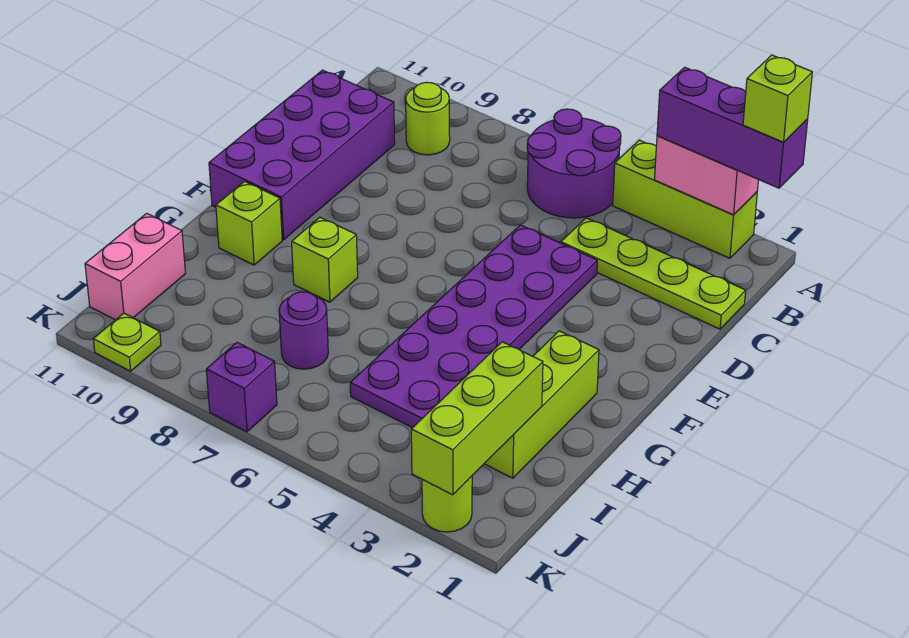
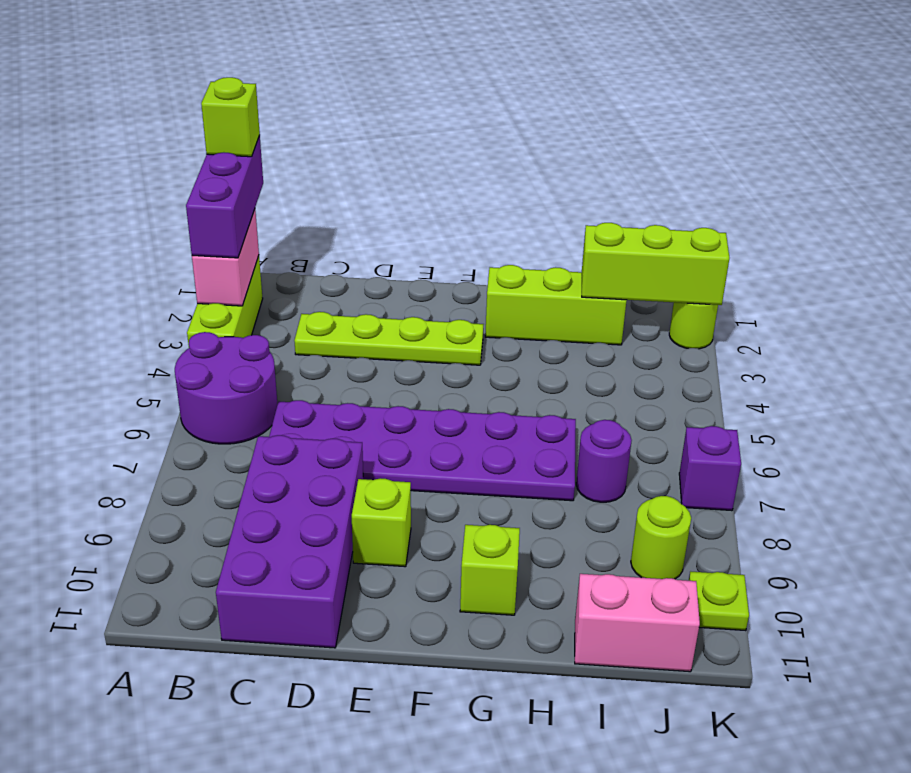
lime round brick B9 level 1 -> lime round brick J9 level 1
lime plate C1:C4 level 1 -> lime plate C3:F3 level 1
purple brick C10:F11 level 1 -> purple brick C8:D11 level 1
purple plate D4:I5 level 1 -> purple plate C6:H7 level 1
lime brick G8 level 1 -> lime brick E9 level 1

